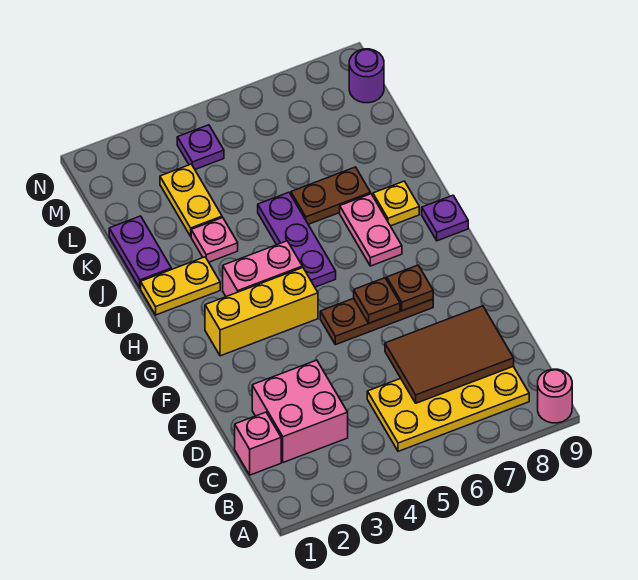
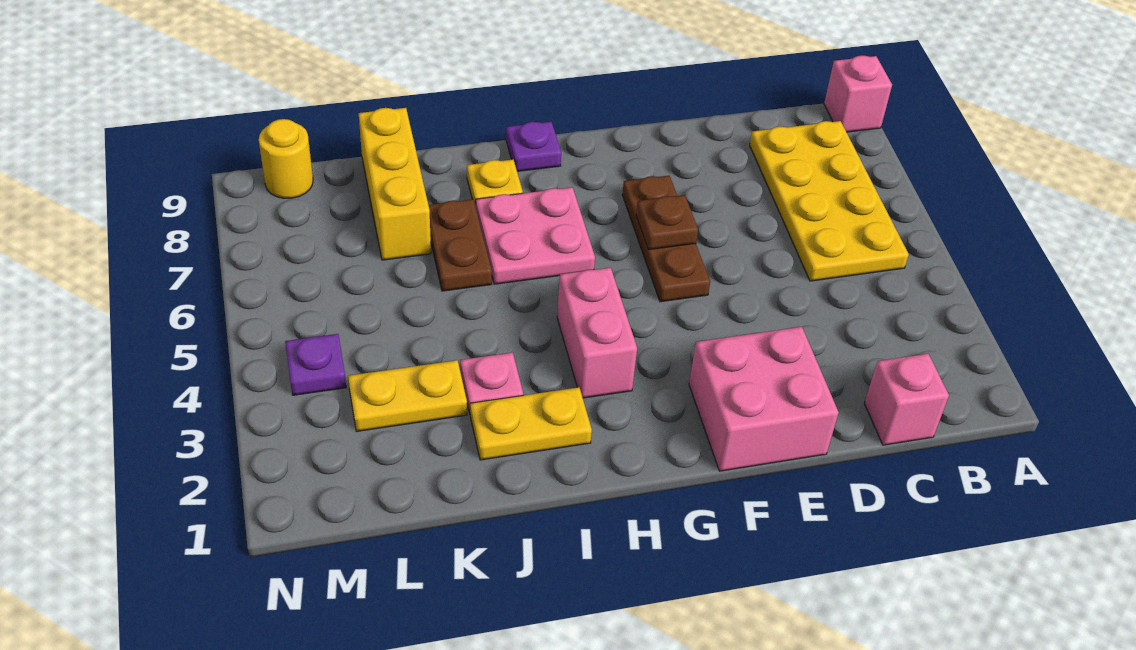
pink round brick A9 level 1 -> pink brick A9 level 1
pink brick C2:D3 level 1 -> pink brick E1:F2 level 1
brown tile C6:D8 level 2 -> none
brown plate F7 level 2 -> none
yellow brick G2:G4 level 1 -> yellow brick K7:K9 level 1
purple plate H5:J5 level 1 -> none
pink plate H7:I7 level 1 -> pink plate H6:I7 level 1
yellow plate I1:I2 level 1 -> yellow plate I2:J2 level 1
purple plate J1:K1 level 1 -> none
purple round brick M9 level 1 -> yellow round brick M9 level 1

